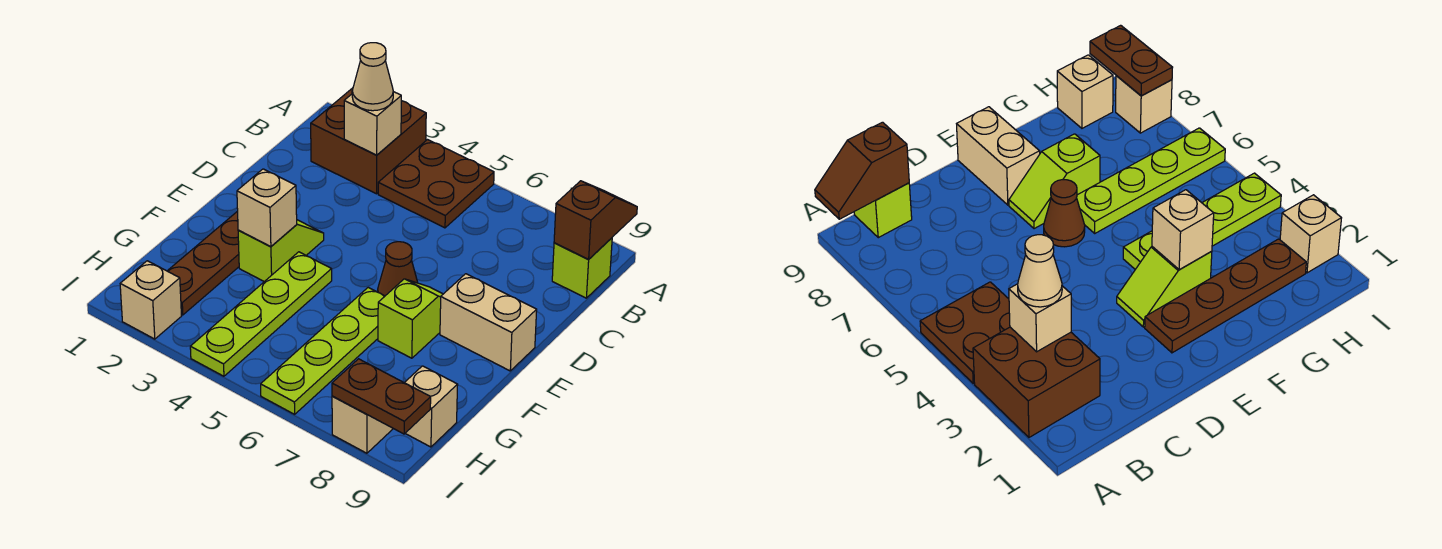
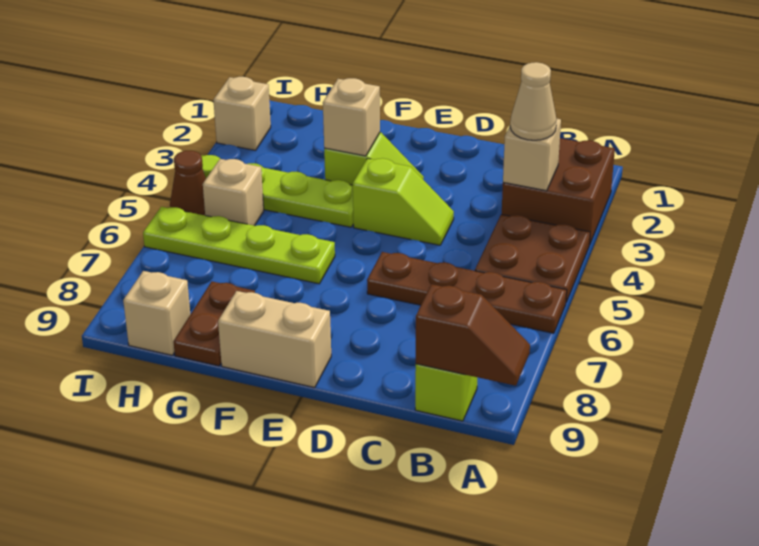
brown plate E2:H2 level 1 -> brown plate A6:D6 level 1
brown cone E6 level 1 -> brown cone I5 level 1
lime slope E7:F7 level 1 top F -> lime slope D4:E4 level 1 top E
tan brick E8:E9 level 1 -> tan brick E9:F9 level 1
tan brick I8 level 1 -> tan brick H5 level 1
brown plate I8:I9 level 2 -> brown plate G8:G9 level 1

